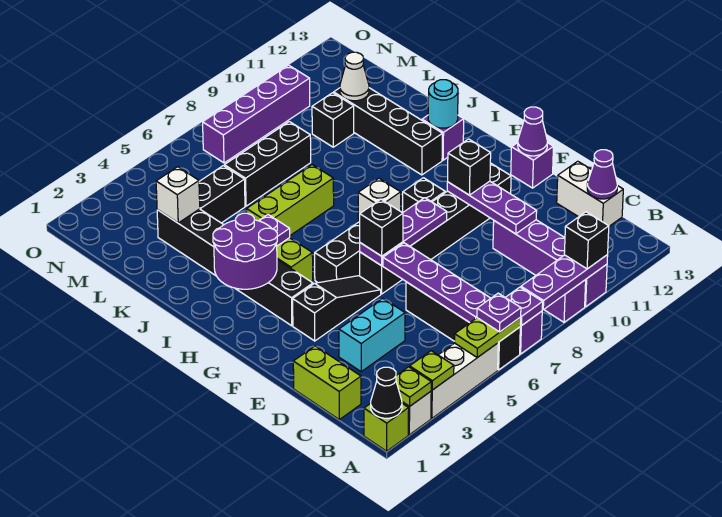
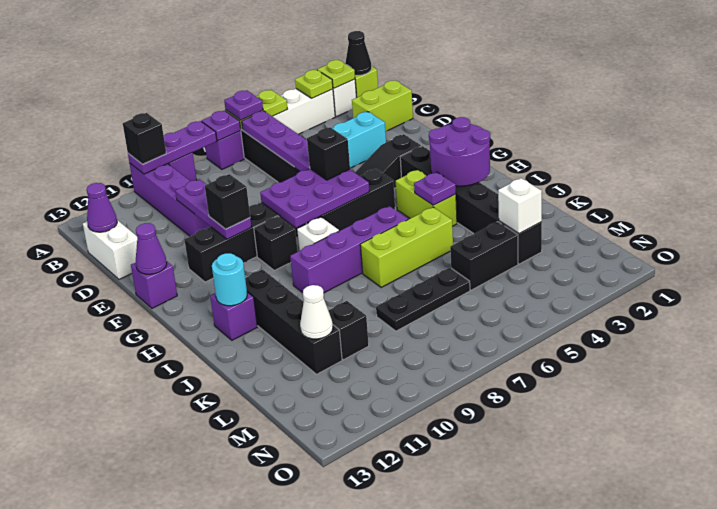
lime brick C1:D1 level 1 -> lime brick C1:C2 level 1
purple plate F6:F8 level 2 -> purple plate F6:G8 level 2
black brick L6:L8 level 1 -> black plate L6:L8 level 1
purple brick N7:N10 level 1 -> purple brick I6:I9 level 1

